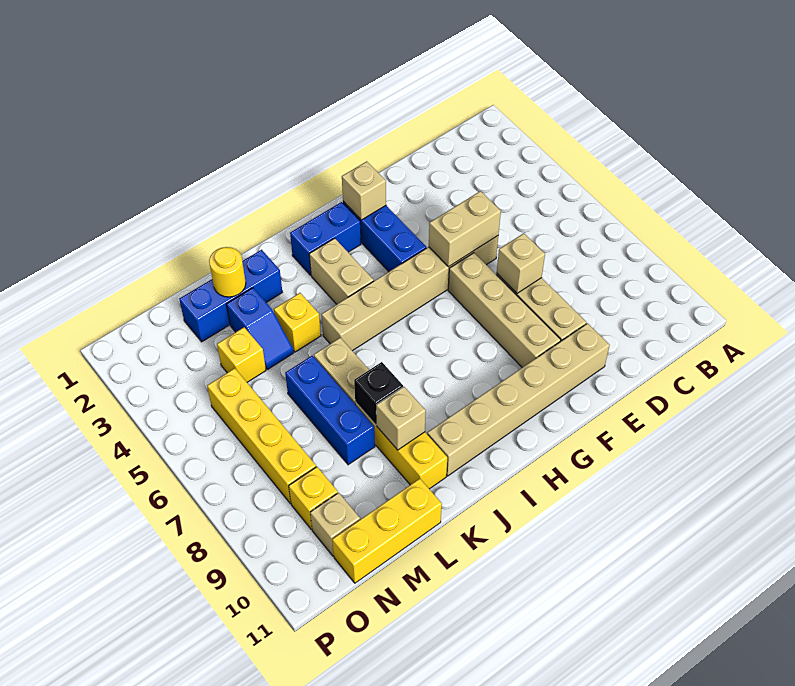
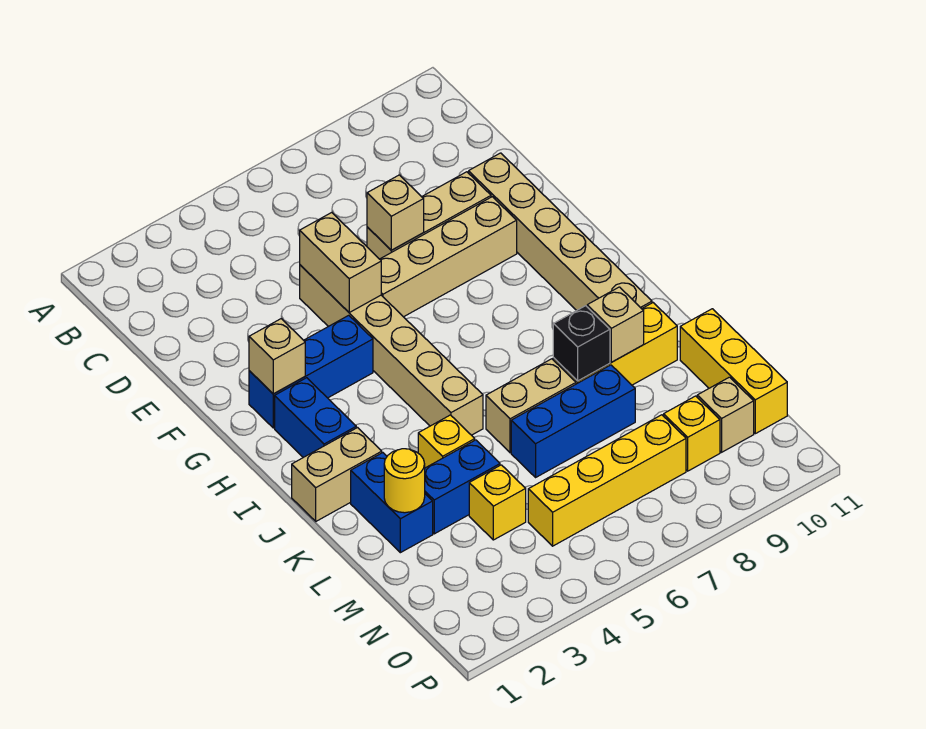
tan brick I3:I4 level 1 -> tan brick J1:J2 level 1
blue brick K2:M2 level 1 -> blue brick K2:L2 level 1
blue slope L3:L4 level 1 top 3 -> blue brick L3:L4 level 1

